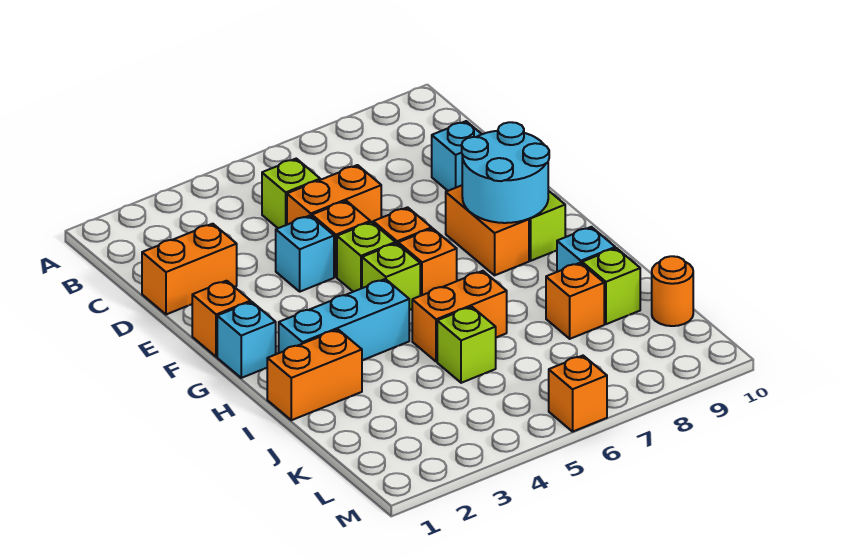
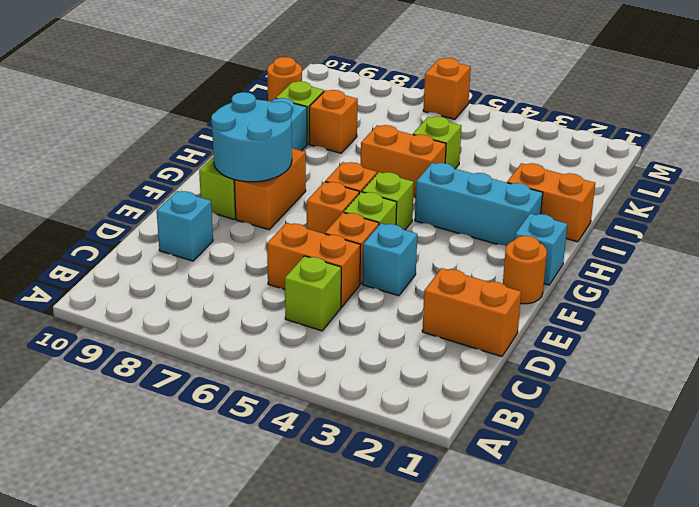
orange brick F1 level 1 -> orange round brick F1 level 1

